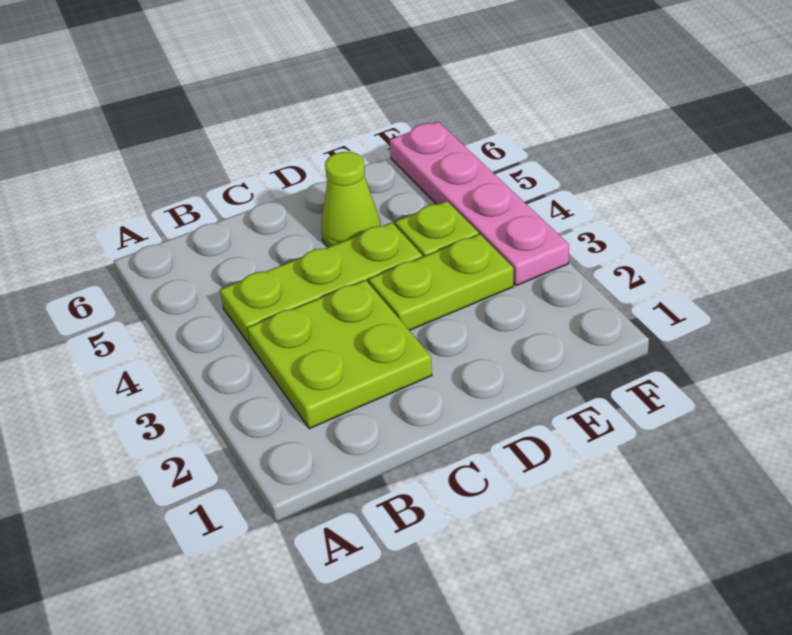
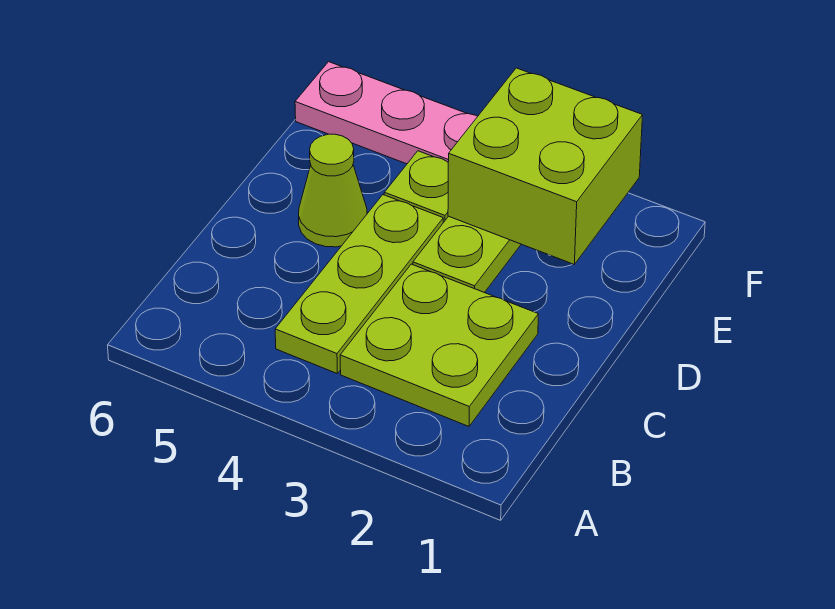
none -> lime brick E2:F3 level 2

